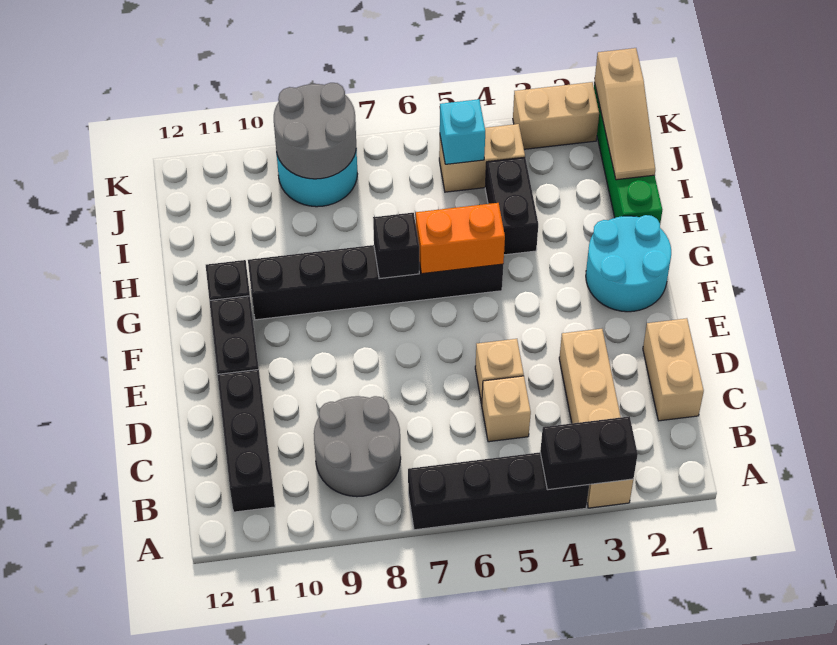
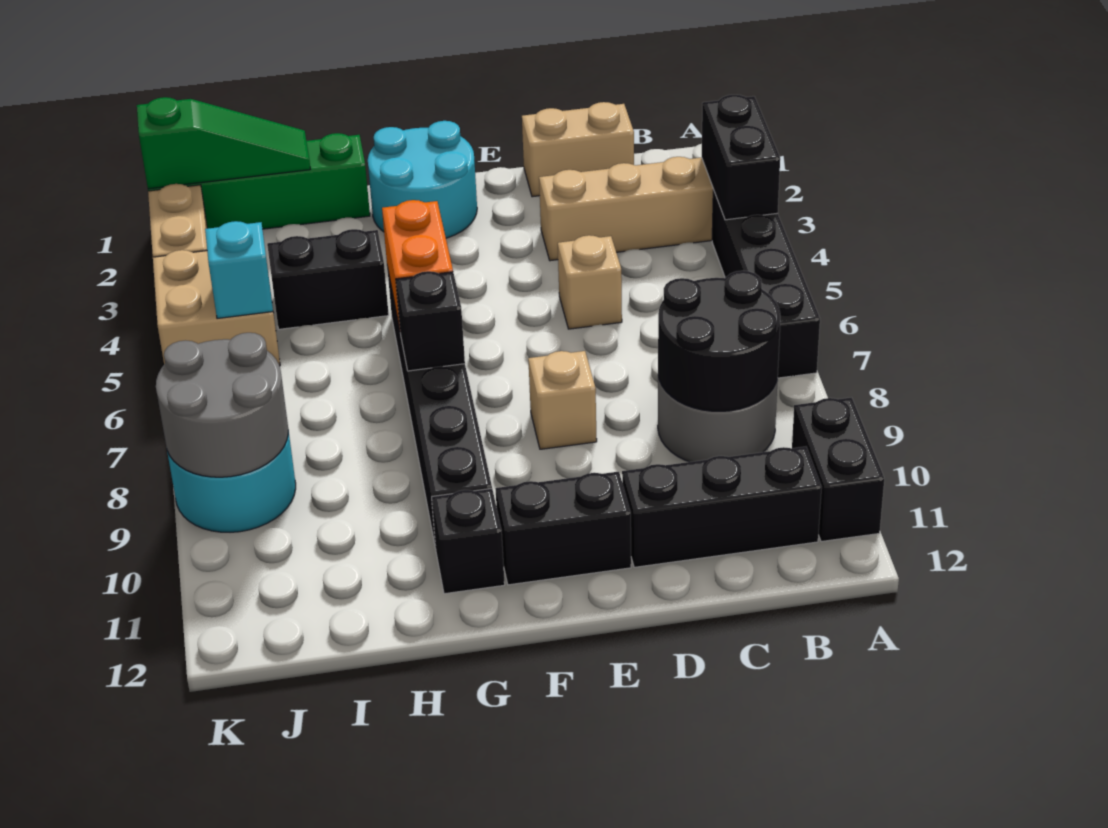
none -> black brick A10:A11 level 1
none -> black round brick B8:C9 level 2
tan brick C5 level 1 -> tan brick E8 level 1
tan slope I1:K1 level 2 top K -> green slope I1:K1 level 2 top K
tan brick J4:J5 level 1 -> tan brick J4:K5 level 1

